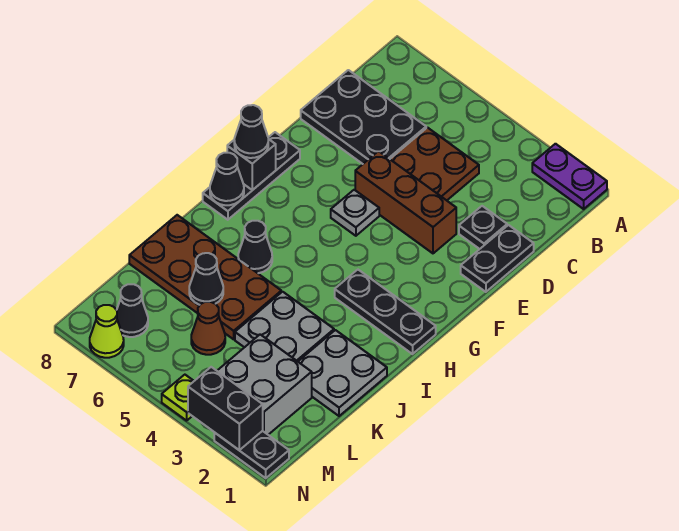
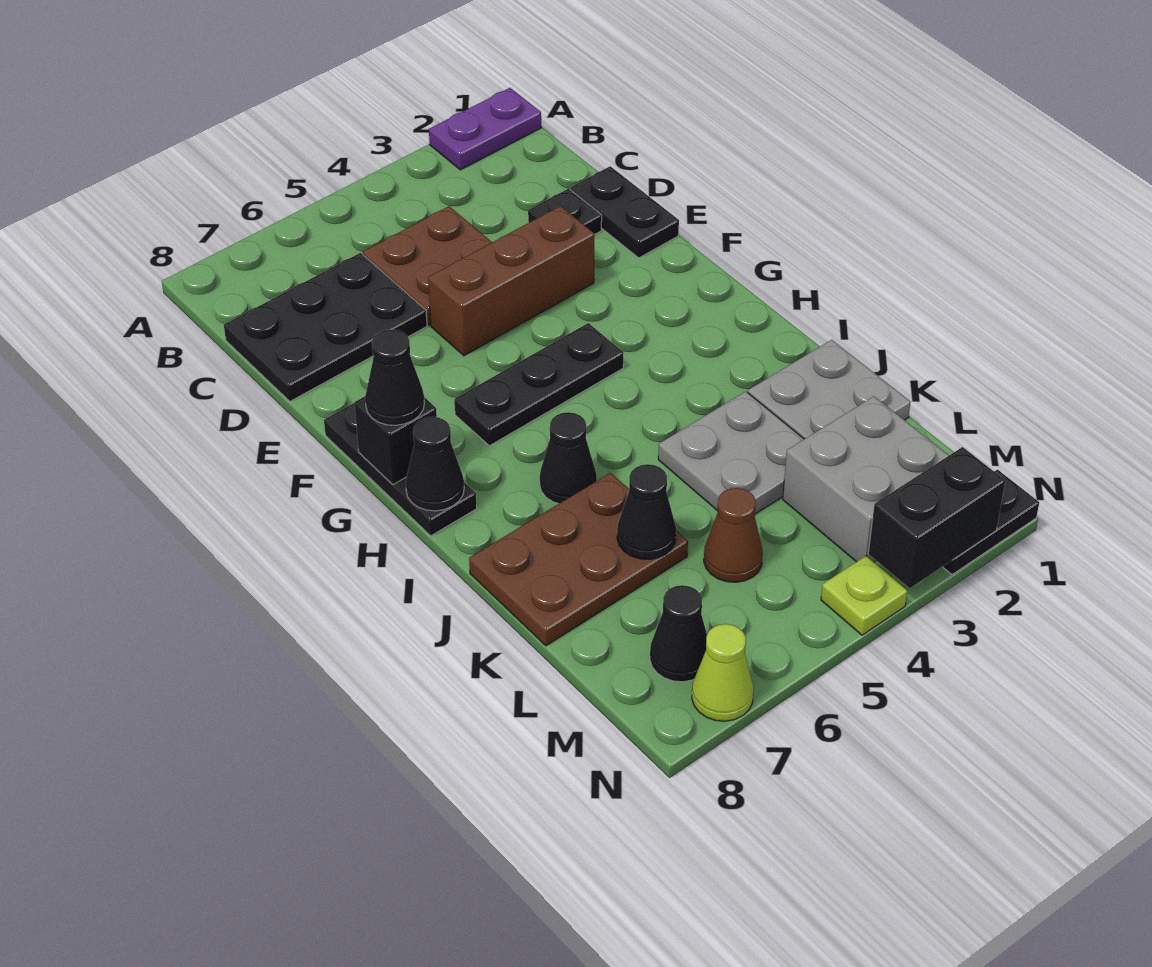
grey plate F5 level 1 -> none
black plate H1:H3 level 1 -> black plate G4:G6 level 1
brown plate J5:K8 level 1 -> brown plate J6:K8 level 1

